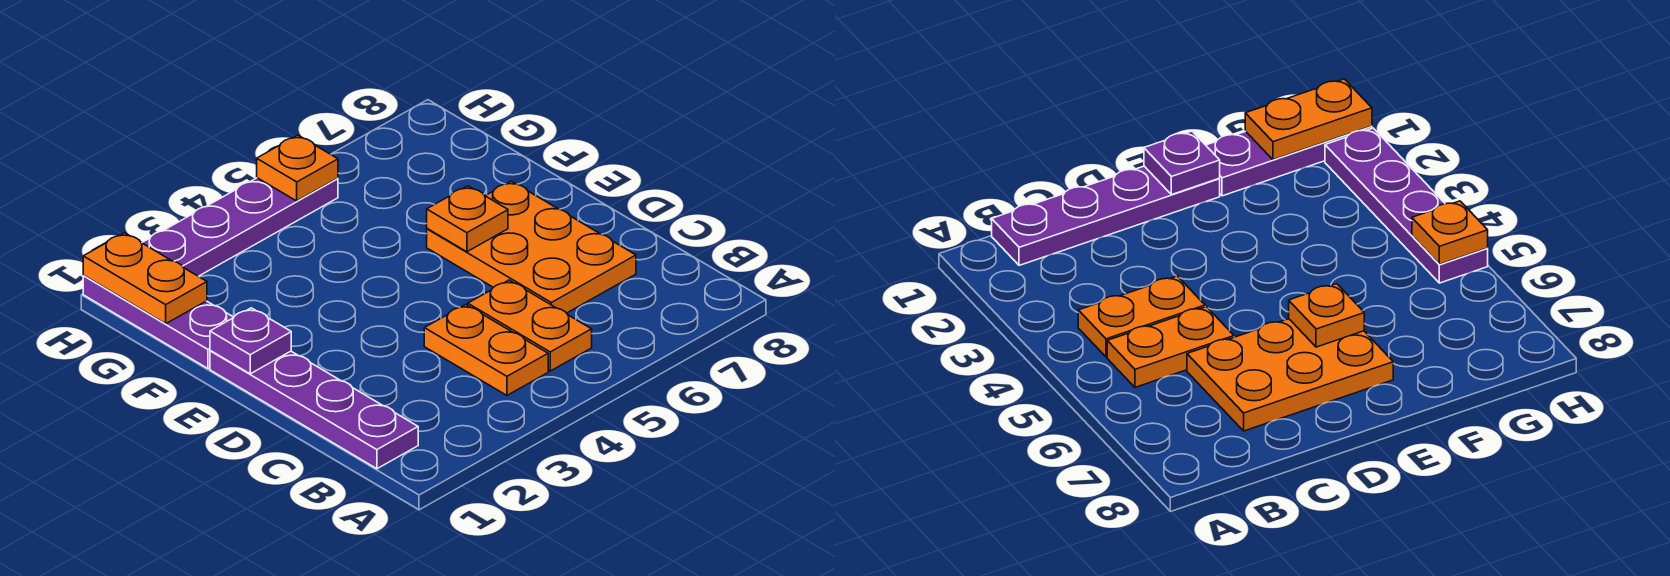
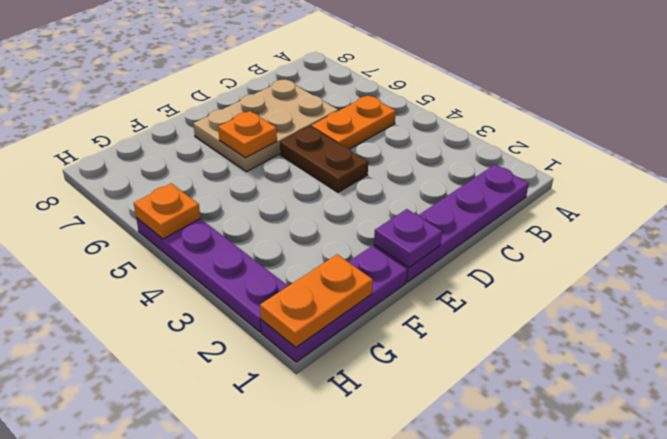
orange plate B4:C4 level 1 -> none
orange plate C6:E7 level 1 -> tan plate C6:E7 level 1
none -> brown plate D4:D5 level 1

